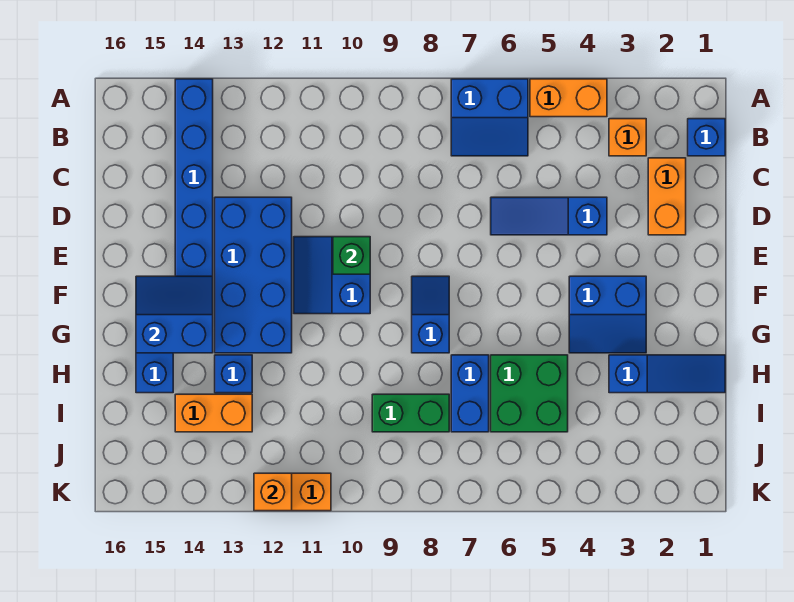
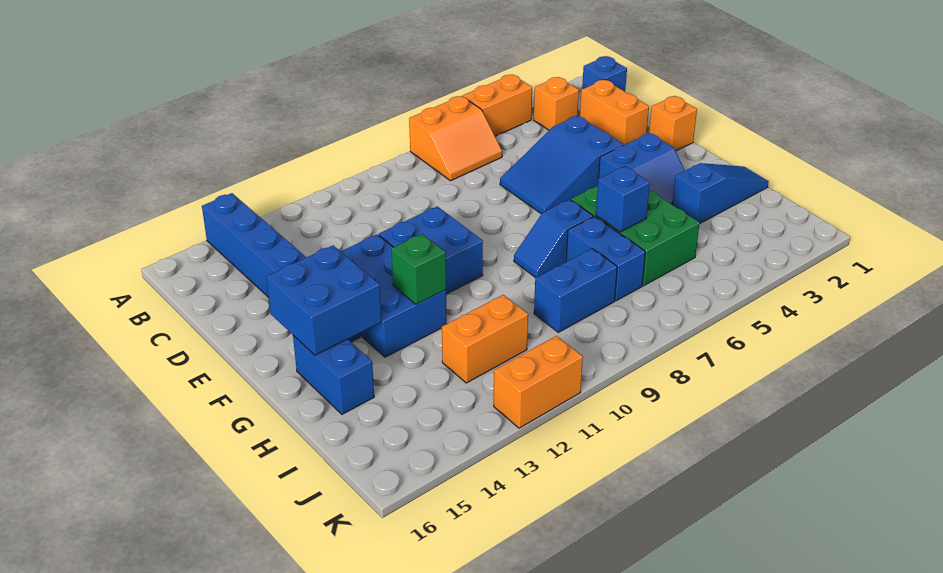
blue slope A6:B7 level 1 top A -> orange slope A6:B7 level 1 top A
blue slope D4:D6 level 1 top 4 -> blue slope D4:E6 level 1 top 4
blue brick D12:G13 level 1 -> blue brick E12:G13 level 1
blue slope E10:F11 level 1 top 10 -> blue brick E10:F11 level 1
green brick E10 level 2 -> green brick G12 level 2
blue slope F8:G8 level 1 top G -> blue slope G7:G8 level 1 top 7
blue slope F14:G15 level 2 top G -> blue brick F14:G15 level 2
green brick H5:I6 level 1 -> green brick G5:I6 level 1
blue brick H13 level 1 -> blue brick H6 level 2
green brick I8:I9 level 1 -> blue brick I8:I9 level 1
orange brick I13:I14 level 1 -> orange brick I11:I12 level 1
orange brick K12 level 2 -> orange brick E1 level 1

